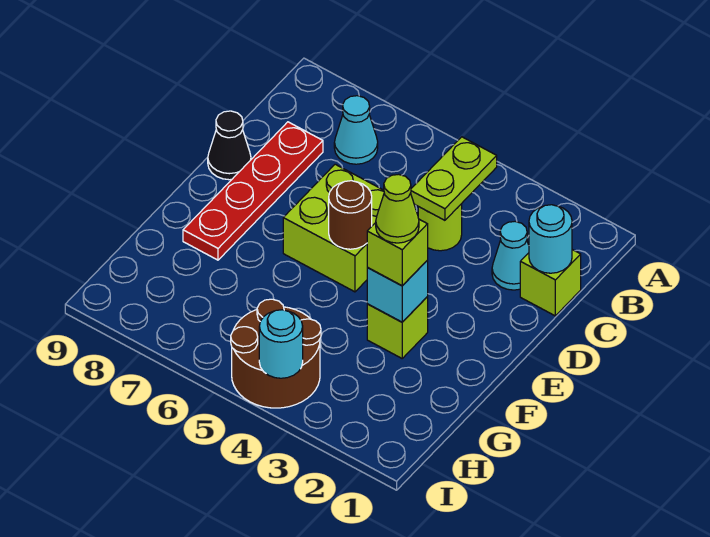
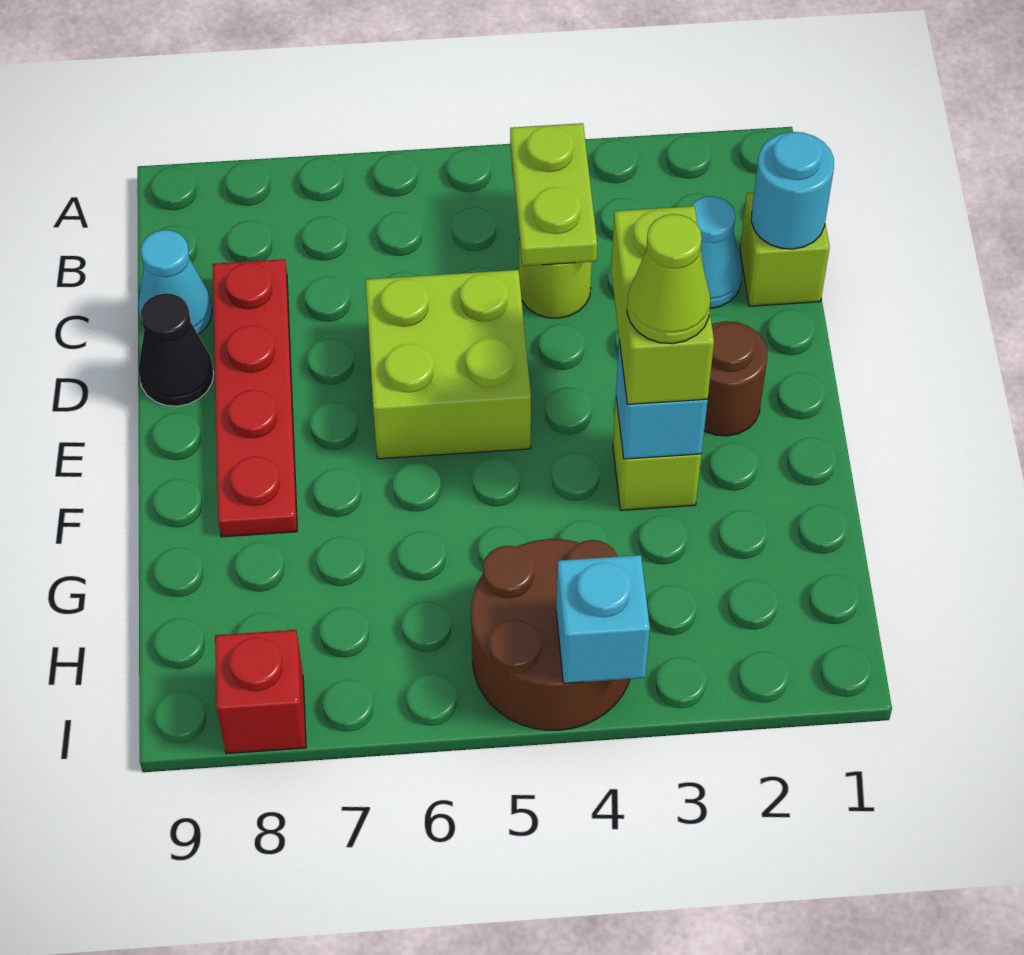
cyan cone B7 level 1 -> cyan cone C9 level 1
brown round brick E5 level 2 -> brown round brick E2 level 1
lime brick F3 level 3 -> lime brick E3:F3 level 3
cyan round brick I4 level 2 -> cyan brick I4 level 2
none -> red brick I8 level 1

